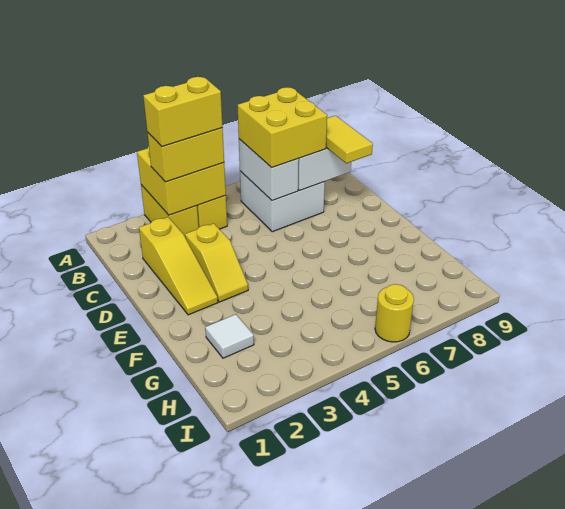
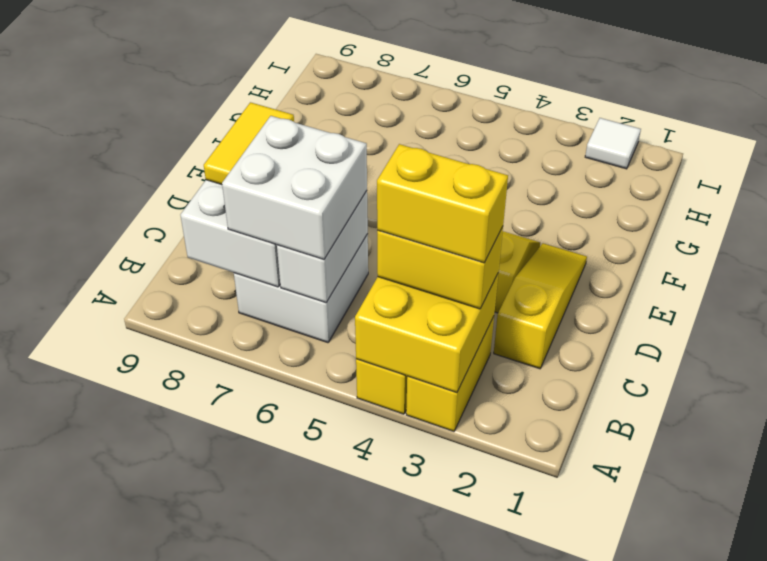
yellow brick B6:C7 level 3 -> white brick B6:C7 level 3
white tile G2 level 1 -> white tile I2 level 1
yellow round brick I6 level 1 -> none

